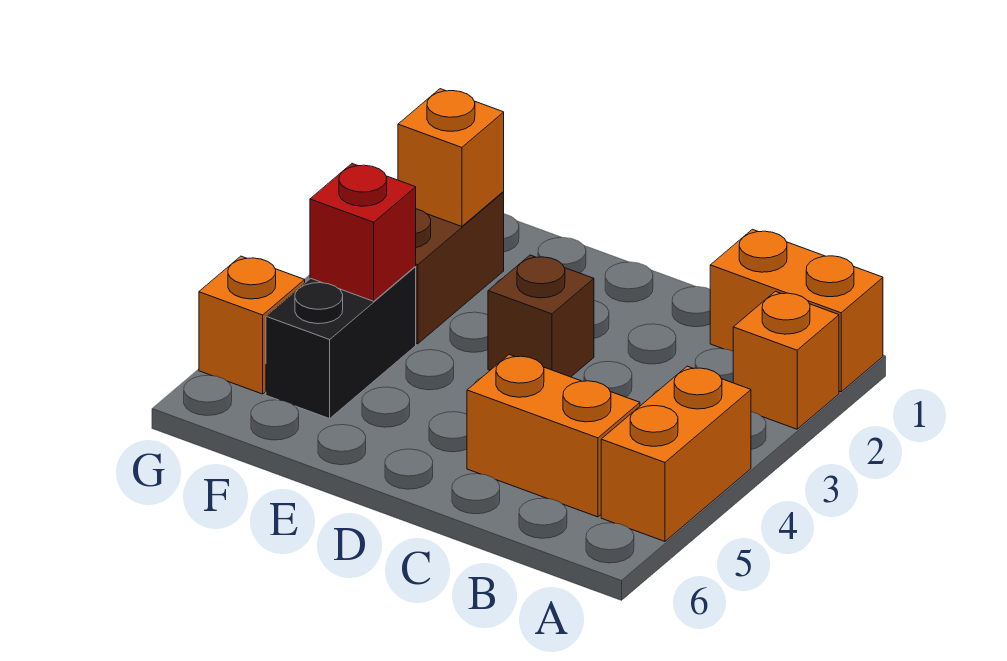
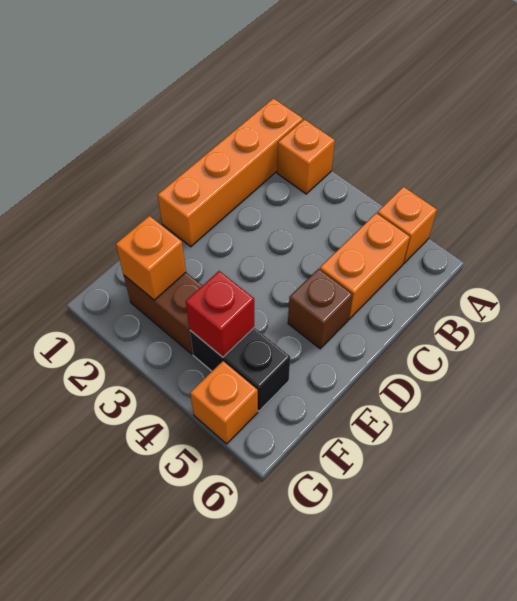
orange brick A1:B1 level 1 -> orange brick A1:D1 level 1
orange brick A4:A5 level 1 -> orange brick A5 level 1
brown brick D3 level 1 -> brown brick D5 level 1

